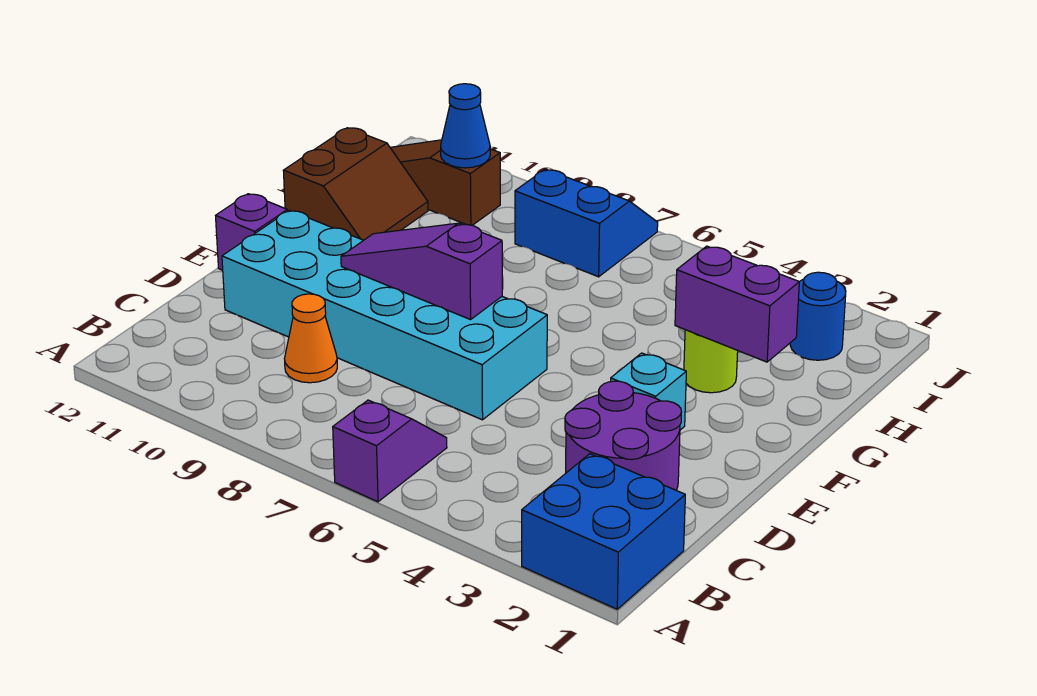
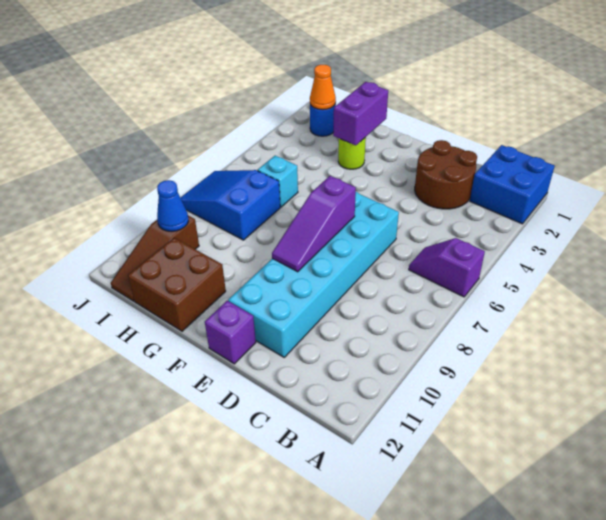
purple round brick C2:D3 level 1 -> brown round brick C2:D3 level 1
orange cone C9 level 1 -> orange cone I2 level 2
cyan brick E3 level 1 -> cyan brick H6 level 1
brown slope G11:H12 level 1 top 12 -> brown brick G11:H12 level 1
blue slope I7:J8 level 1 top I -> blue slope H7:J8 level 1 top H

